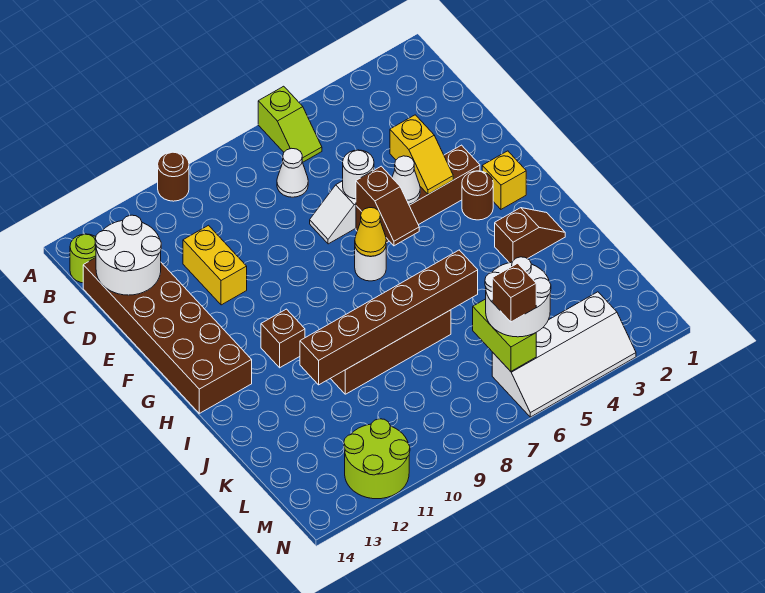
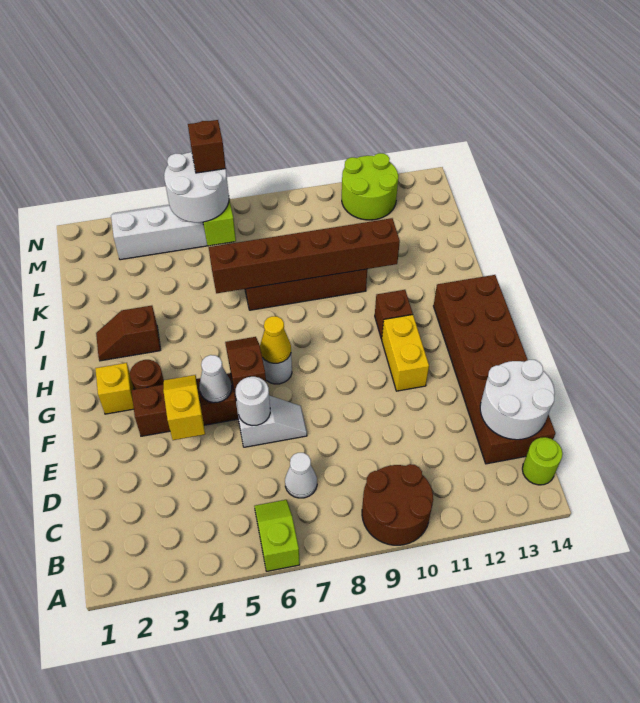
brown round brick A10 level 1 -> brown round brick A9:B10 level 1
yellow brick D11:E11 level 1 -> yellow brick F11:G11 level 1

